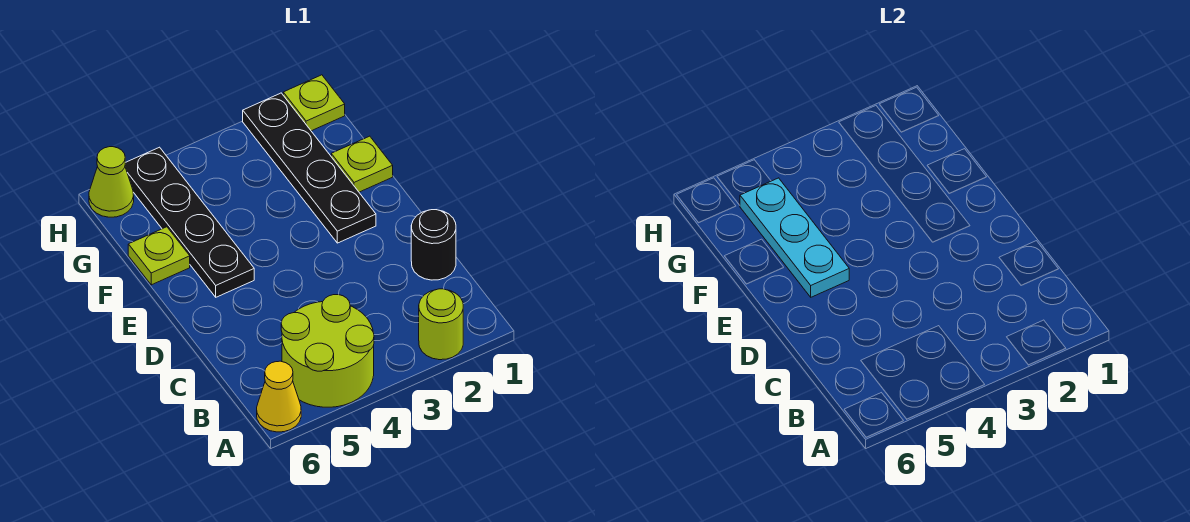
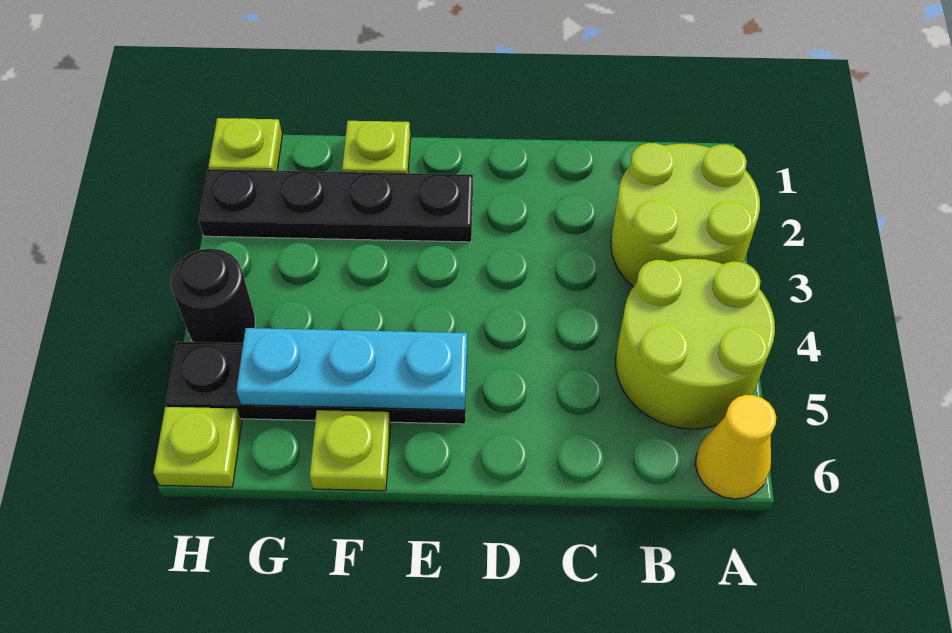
lime round brick A2 level 1 -> lime round brick A2:B3 level 1
black round brick C1 level 1 -> black round brick H4 level 1
lime cone H6 level 1 -> lime plate H6 level 1

